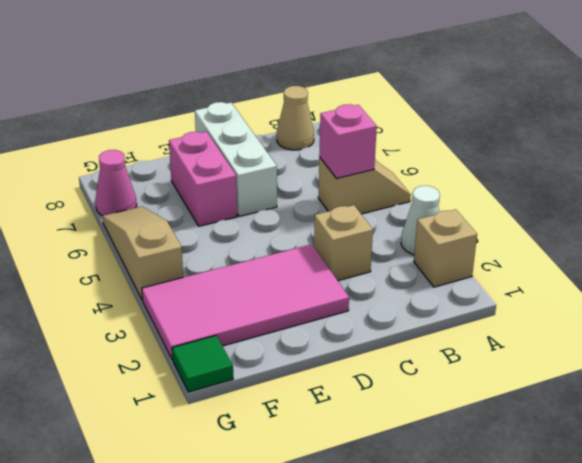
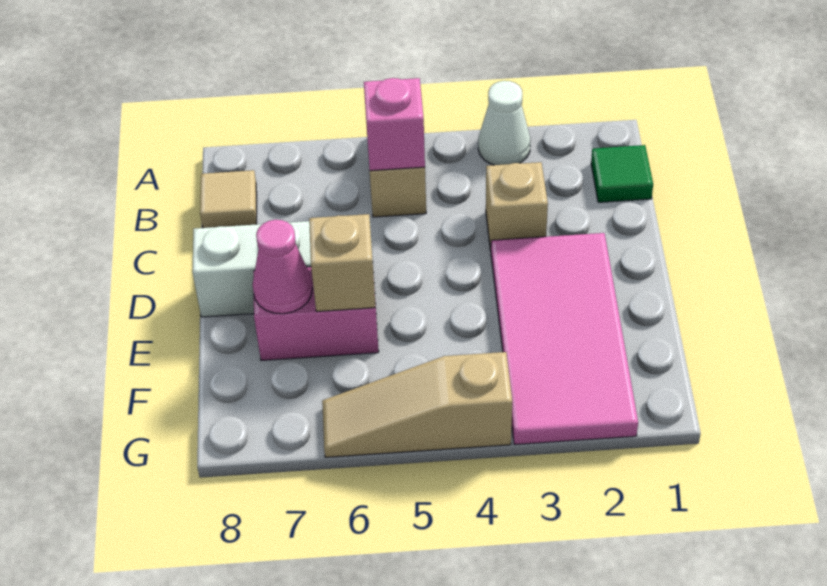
tan brick A2 level 1 -> tan brick E6 level 2
tan cone B8 level 1 -> tan tile B8 level 1
green tile G1 level 1 -> green tile B1 level 1
pink cone G7 level 1 -> pink cone E7 level 2

